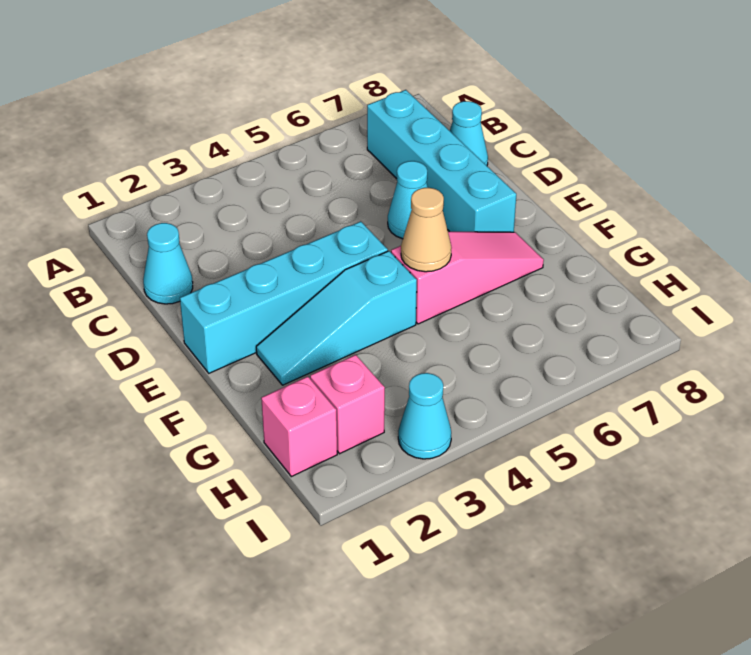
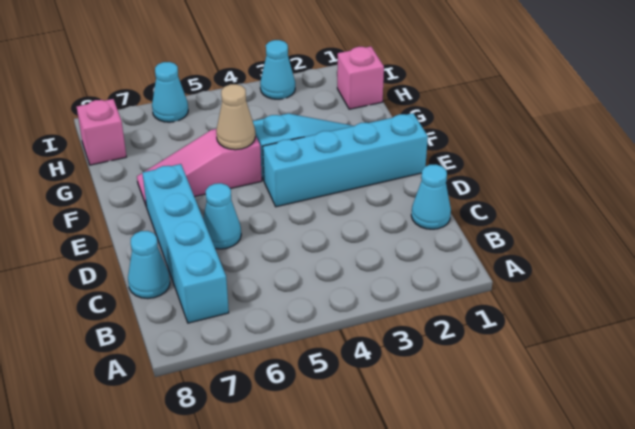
pink brick H2 level 1 -> pink brick H8 level 1
none -> cyan cone I6 level 1

